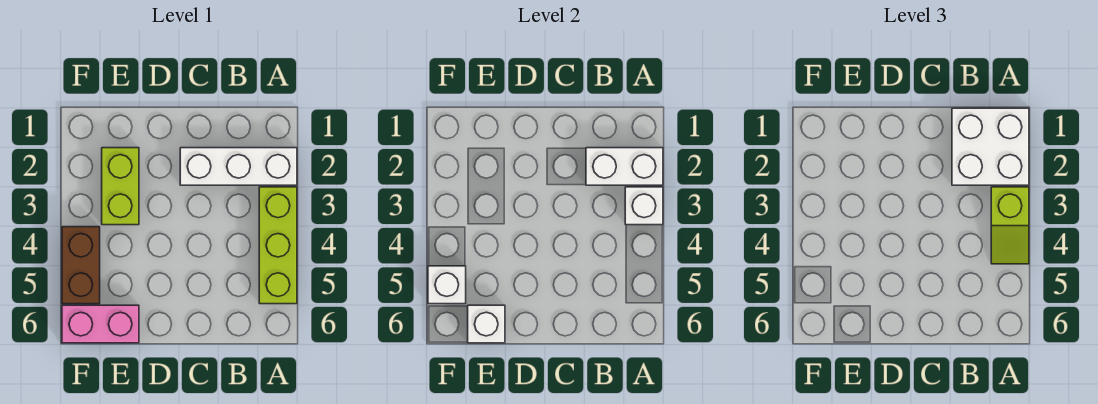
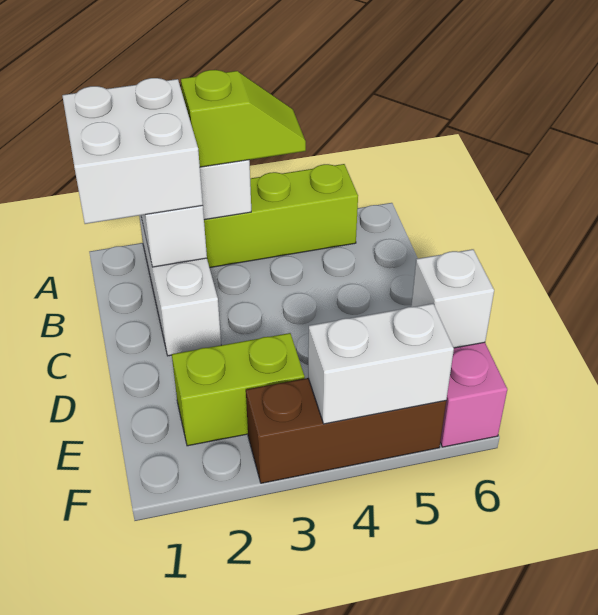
brown brick F4:F5 level 1 -> brown brick F3:F5 level 1
white brick F5 level 2 -> white brick F4:F5 level 2

